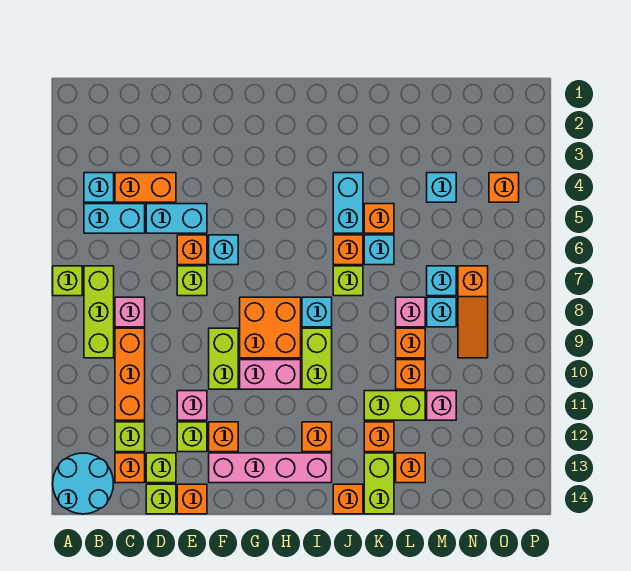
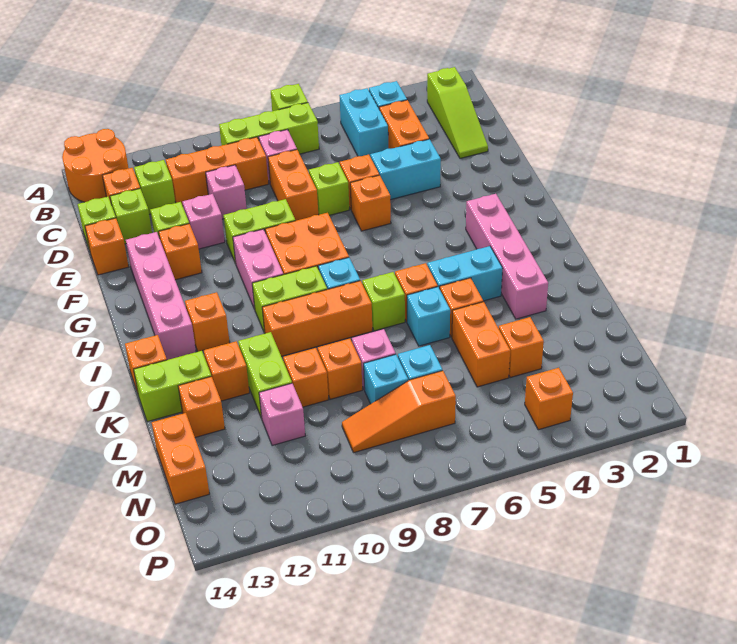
cyan round brick A13:B14 level 1 -> orange round brick A13:B14 level 1
none -> lime slope B2:D2 level 1 top B
cyan brick D5:E5 level 1 -> cyan brick E4:E5 level 1
none -> orange brick D8:E8 level 1
none -> pink brick D10 level 1
cyan brick F6 level 1 -> orange brick F6 level 1
none -> pink brick H3:K3 level 1
none -> orange brick J8:J10 level 1
none -> orange brick L5:M5 level 1
cyan brick M4 level 1 -> orange brick M4 level 1
none -> orange brick M14:N14 level 1

